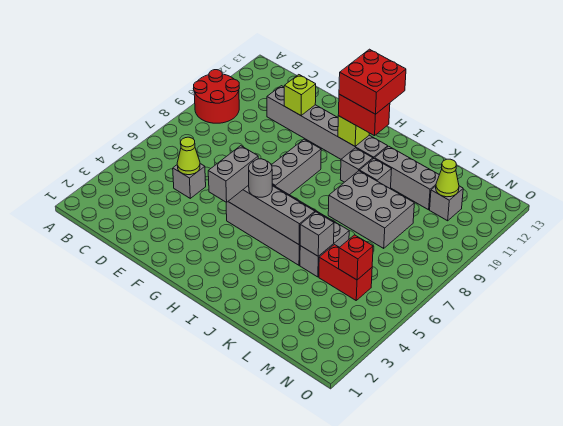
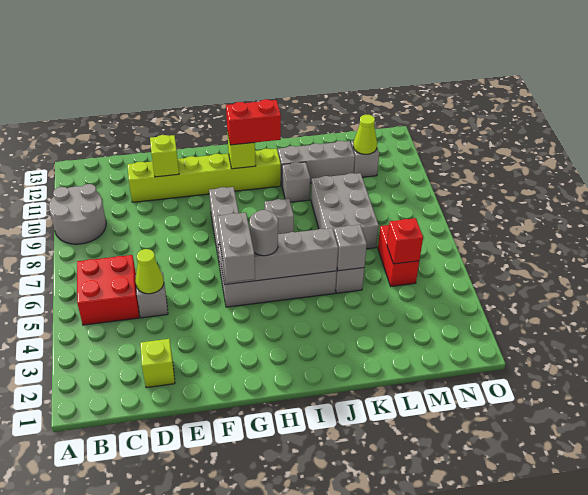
red round brick A9:B10 level 1 -> grey round brick A9:B10 level 1
none -> lime brick D2 level 1
grey brick D11:I11 level 1 -> lime brick D11:I11 level 1
red brick H11:I12 level 4 -> red brick B5:C6 level 1
grey brick I10 level 1 -> grey brick I8 level 1
grey brick J8:L9 level 1 -> grey brick K7:L9 level 1
red brick L5:M5 level 1 -> red brick M5:M6 level 1

